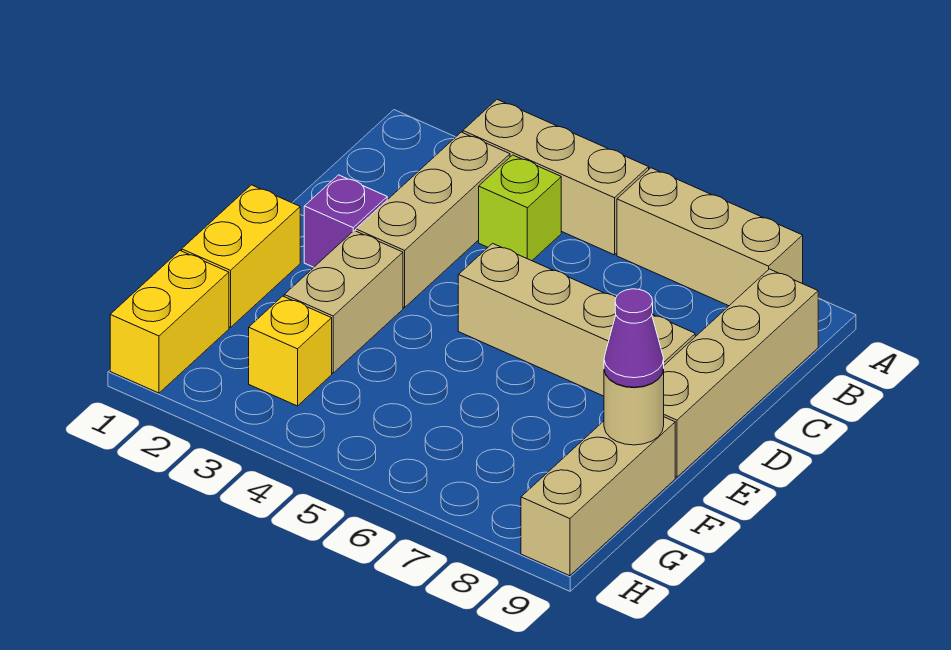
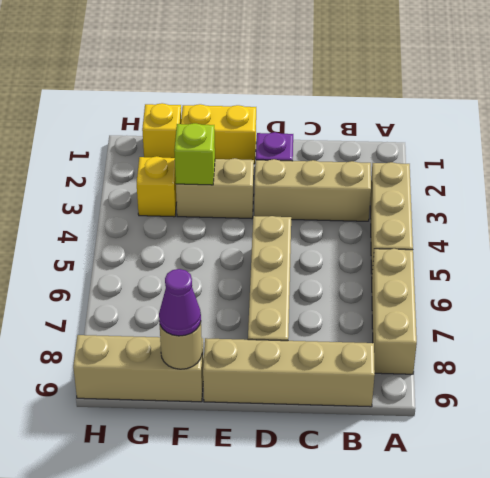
lime brick B4 level 1 -> lime brick F3 level 2
yellow brick G1:H1 level 1 -> yellow brick G1 level 1

